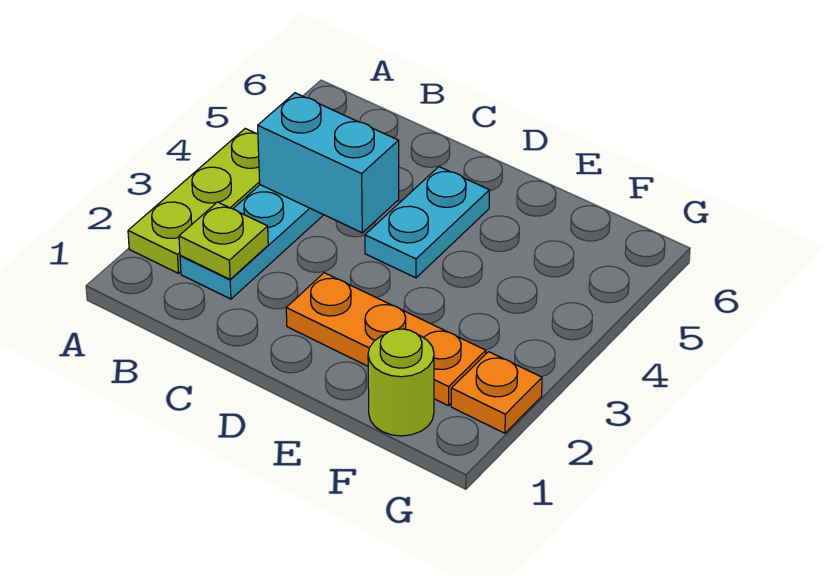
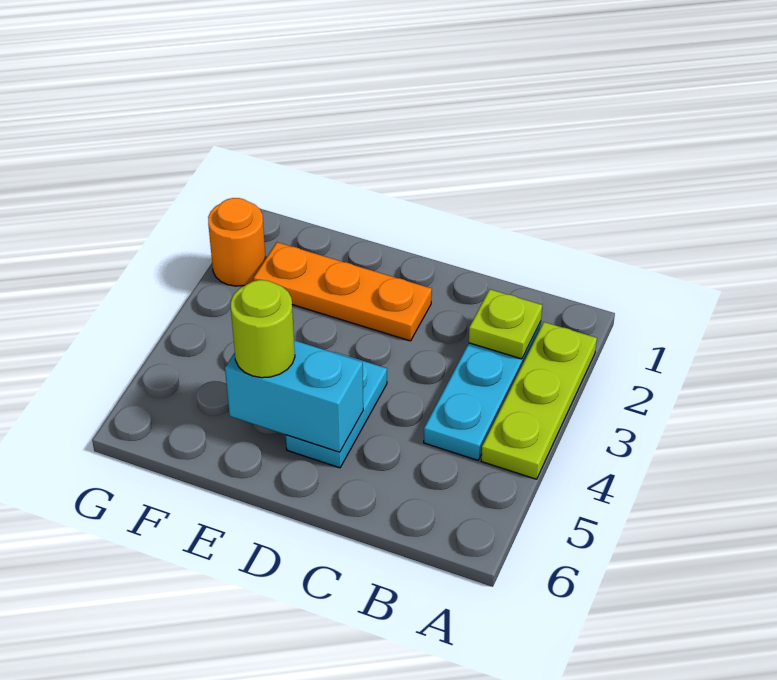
cyan brick B4:C4 level 2 -> cyan brick D5:E5 level 2
lime round brick F1 level 1 -> lime round brick E5 level 3
orange plate G2 level 1 -> orange round brick G2 level 1

